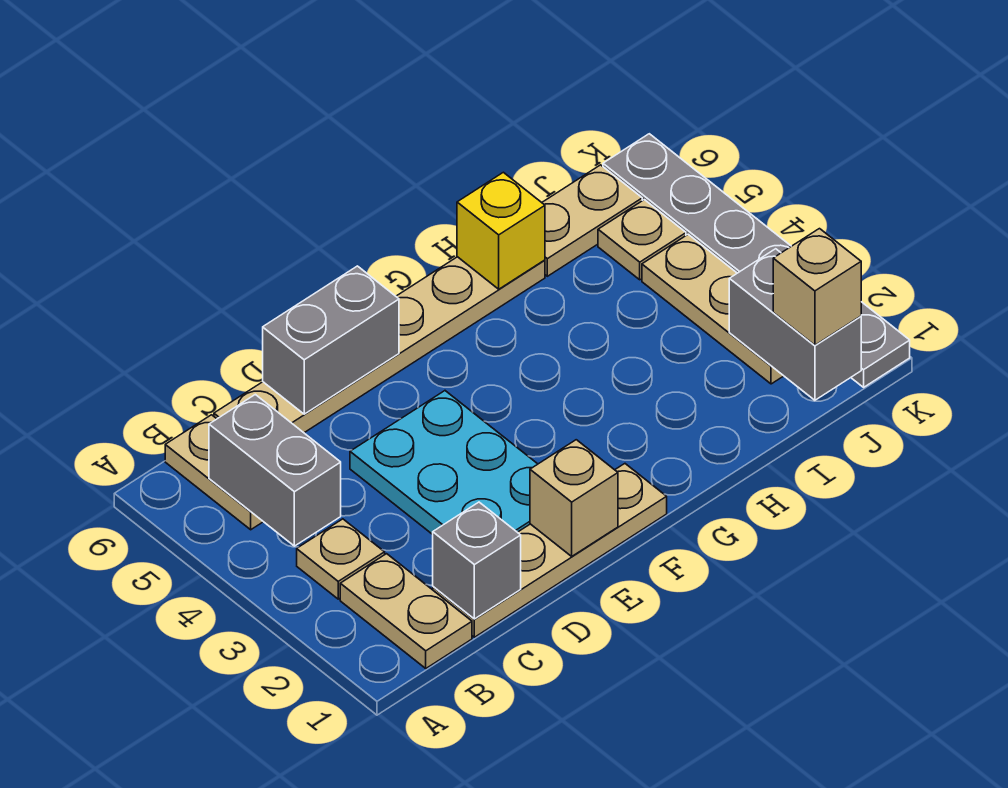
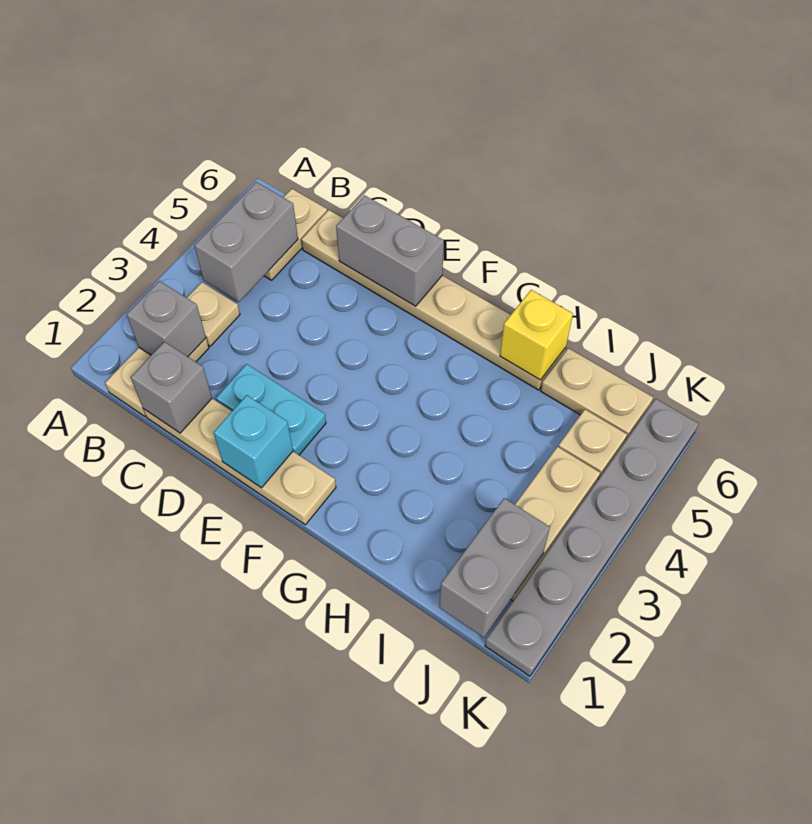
none -> grey brick B2 level 2
cyan plate D2:E4 level 1 -> cyan plate D2:E2 level 1
tan brick E1 level 2 -> cyan brick E1 level 2
tan brick J1 level 3 -> none

